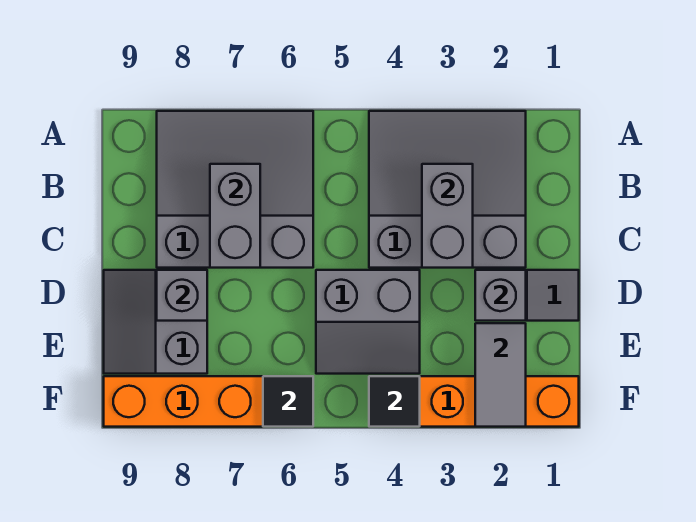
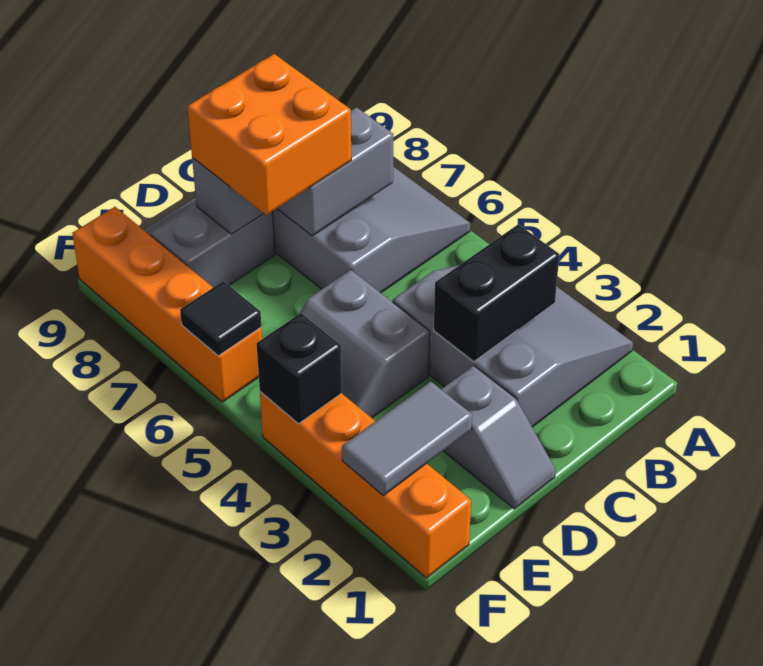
grey brick B3:C3 level 2 -> black brick B3:C3 level 2
none -> orange brick C7:D8 level 3
grey brick D2 level 2 -> none
black tile F4 level 2 -> black brick F4 level 2

